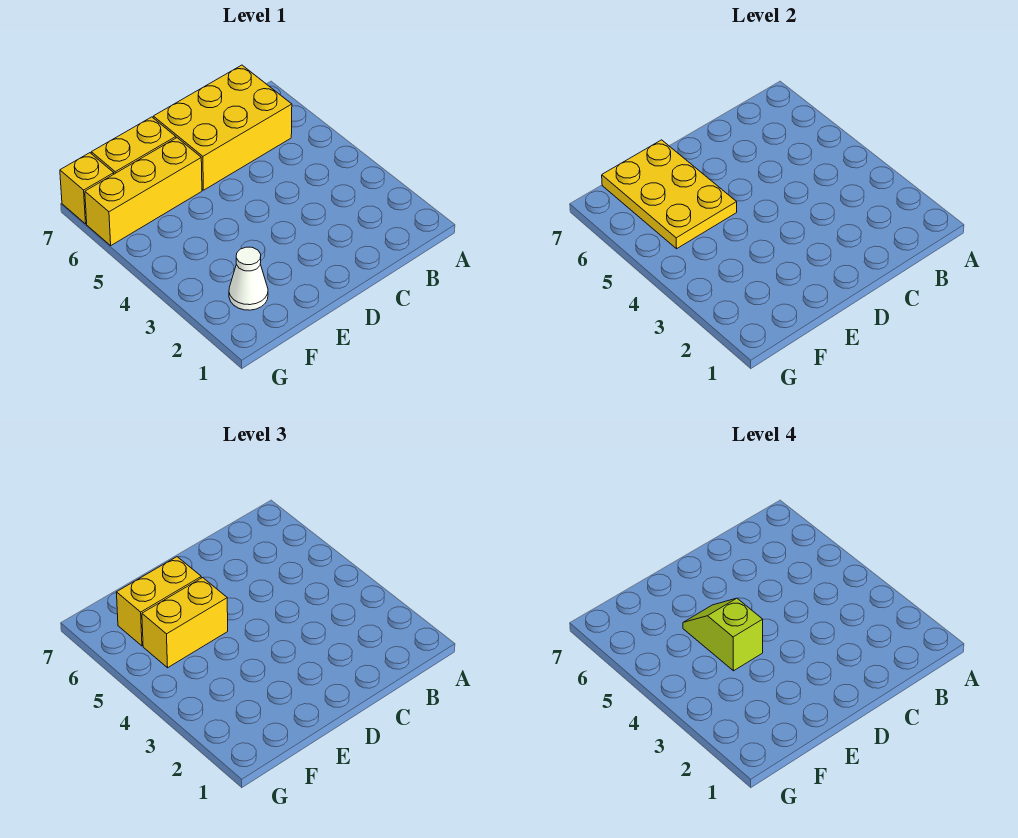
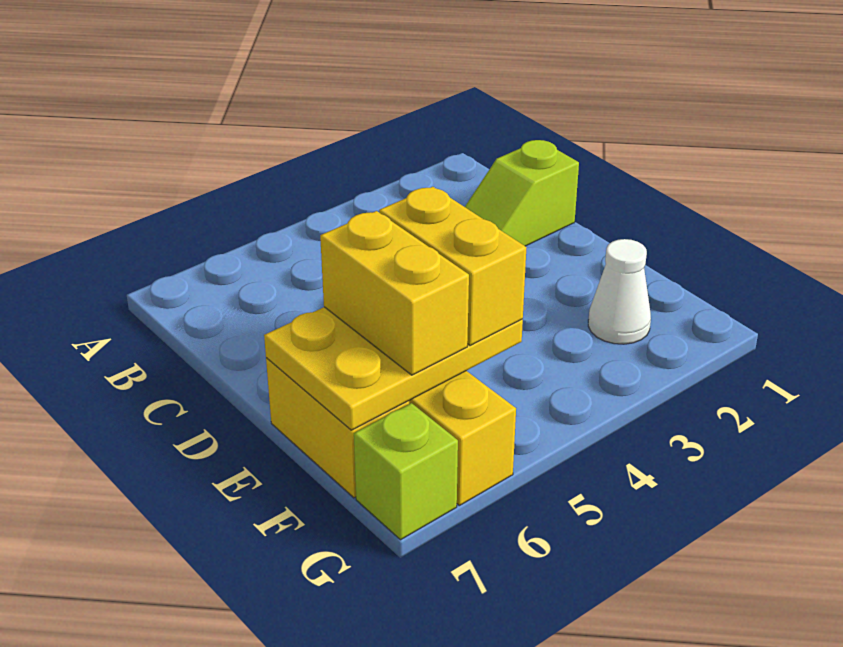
yellow brick B6:D7 level 1 -> none
lime slope E4:E5 level 4 top 4 -> lime slope C1:C2 level 1 top 1
yellow brick G7 level 1 -> lime brick G7 level 1

